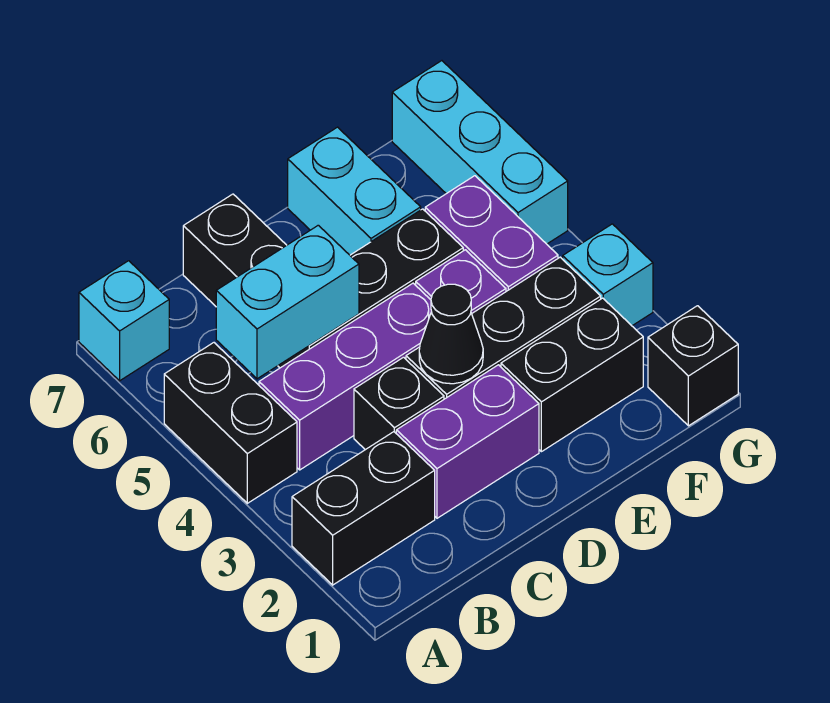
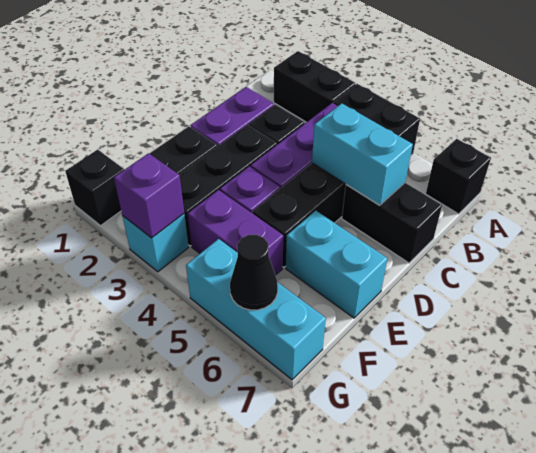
black brick A2:B2 level 1 -> black brick A2:A3 level 1
cyan brick A7 level 1 -> black brick A7 level 1
cyan brick B5:C5 level 2 -> cyan brick C5:C6 level 2
black cone D3 level 2 -> black cone G6 level 2
none -> purple brick G3 level 2

